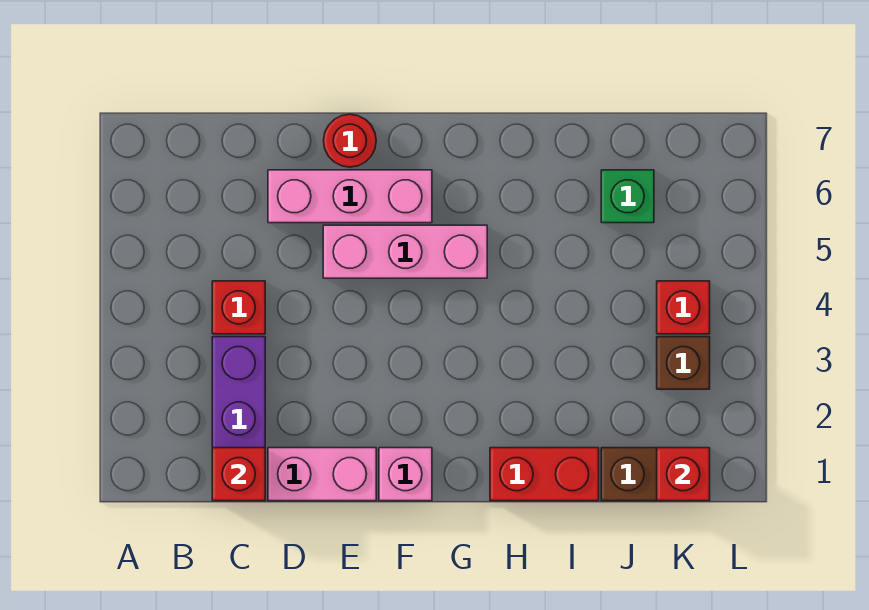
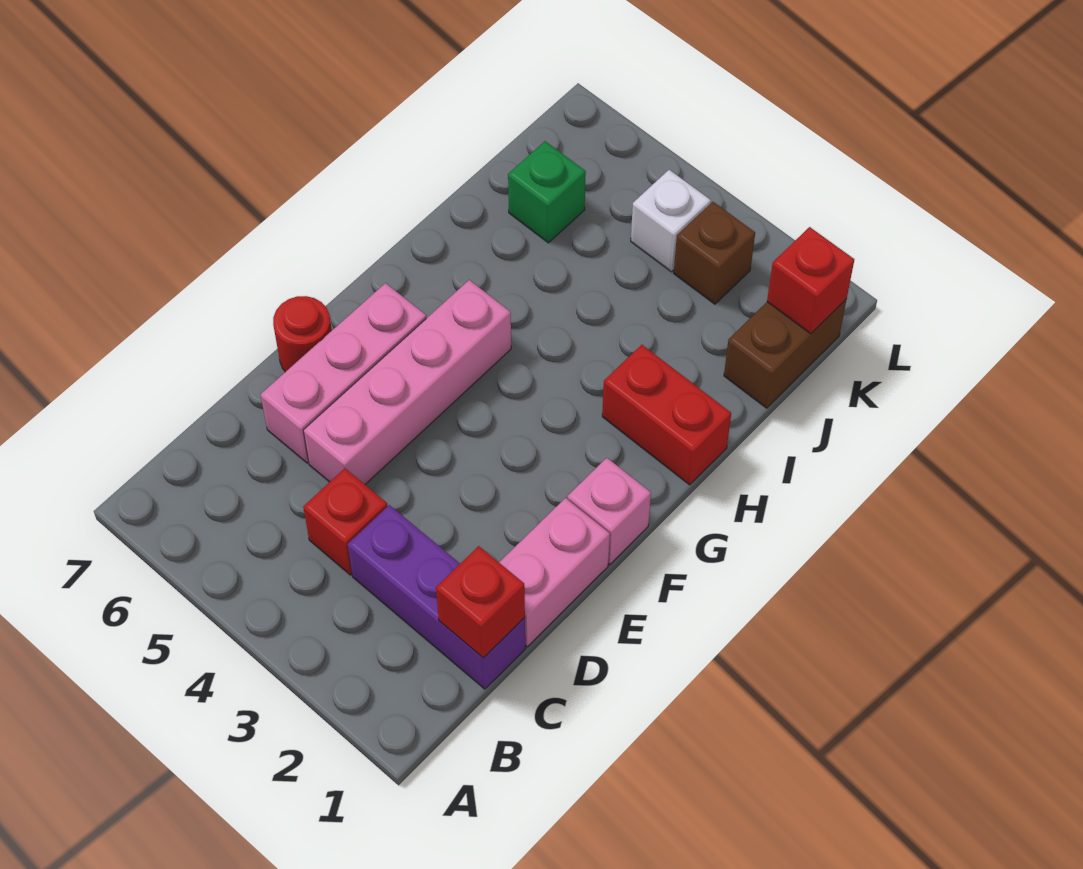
pink brick E5:G5 level 1 -> pink brick D5:G5 level 1
red brick H1:I1 level 1 -> red brick H1:H2 level 1
red brick K4 level 1 -> white brick K4 level 1

